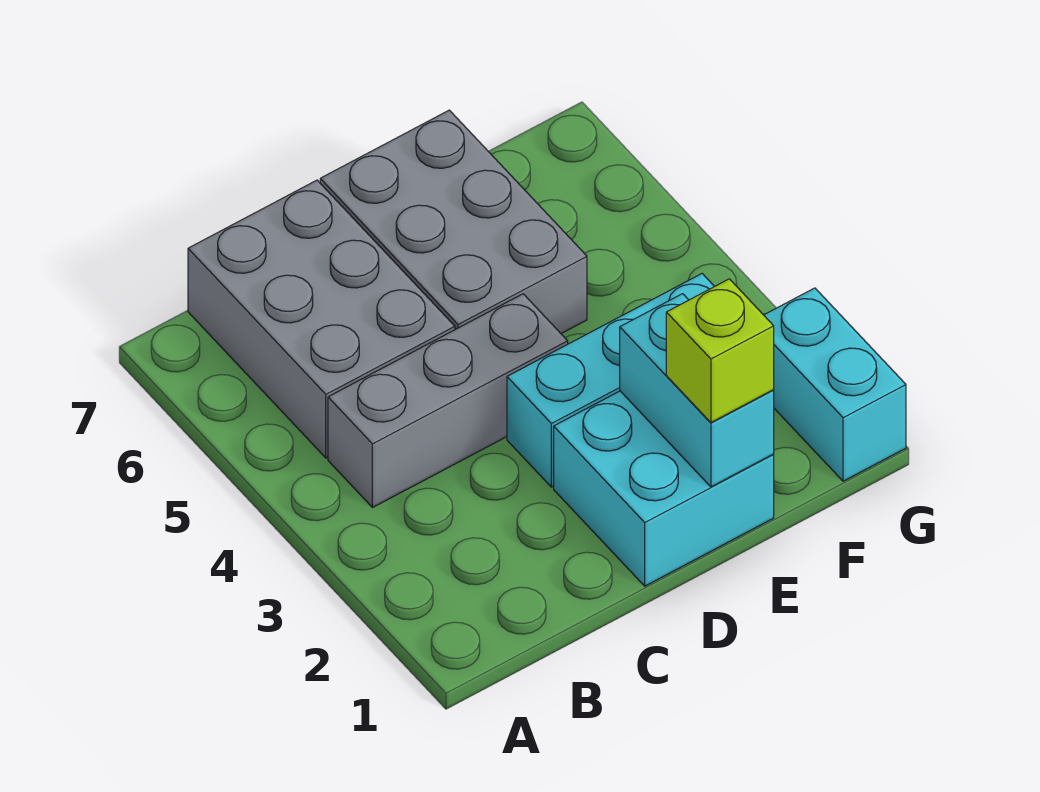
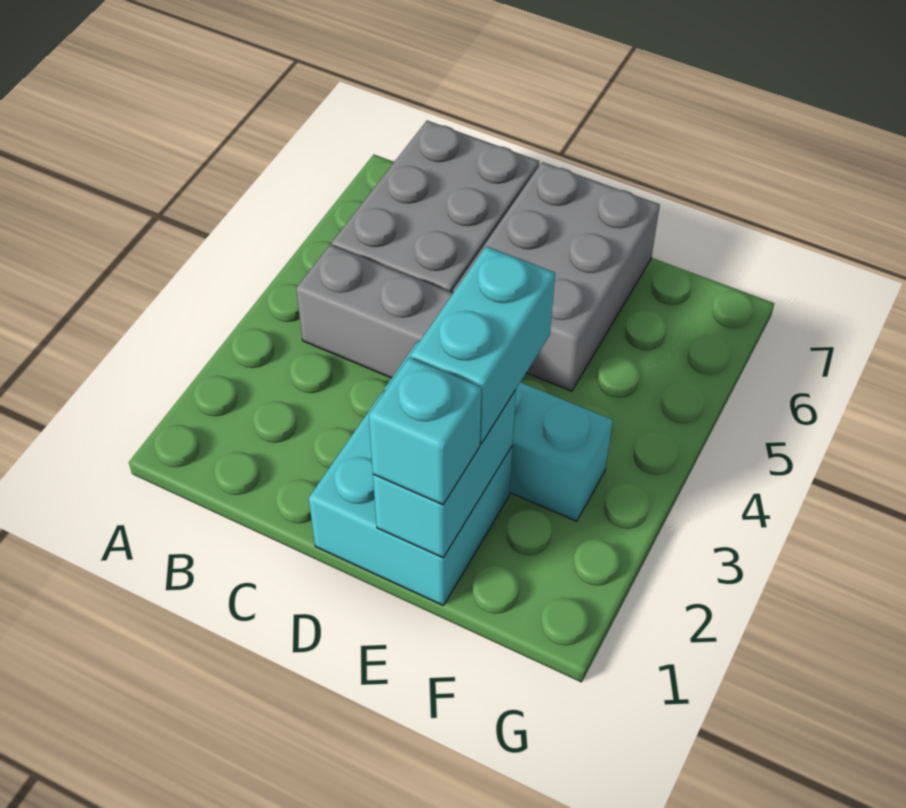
lime brick E1 level 3 -> cyan brick E1 level 3
cyan brick G1:G2 level 1 -> cyan brick E2:E3 level 3

